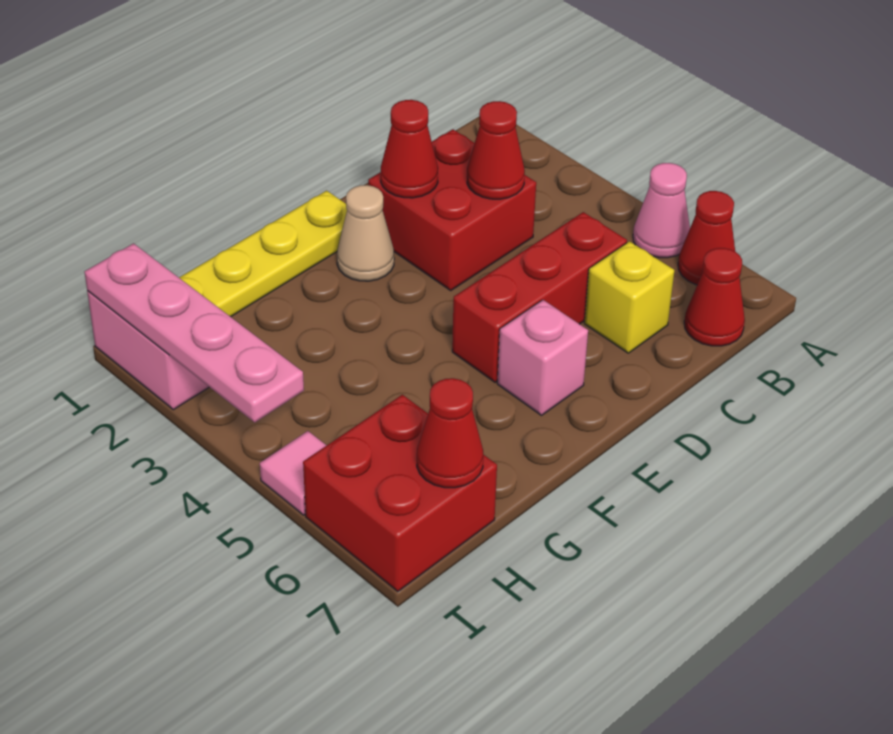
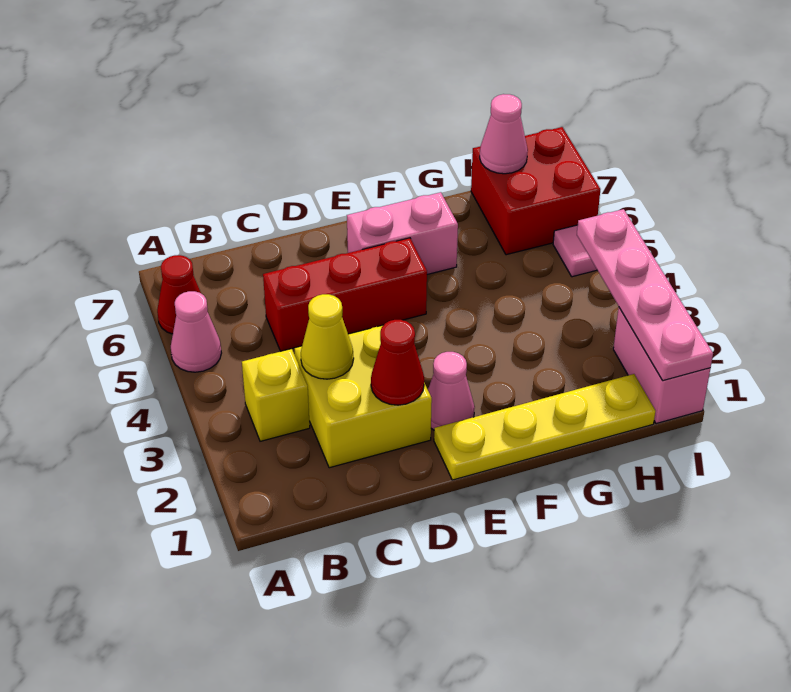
red cone B7 level 1 -> none
red brick C2:D3 level 1 -> yellow brick C2:D3 level 1
red cone C3 level 2 -> yellow cone C3 level 2
yellow brick C6 level 1 -> yellow brick B3 level 1
tan cone E2 level 1 -> pink cone E2 level 1
pink brick E6 level 1 -> pink brick E6:F6 level 1
red cone H7 level 2 -> pink cone H7 level 2

